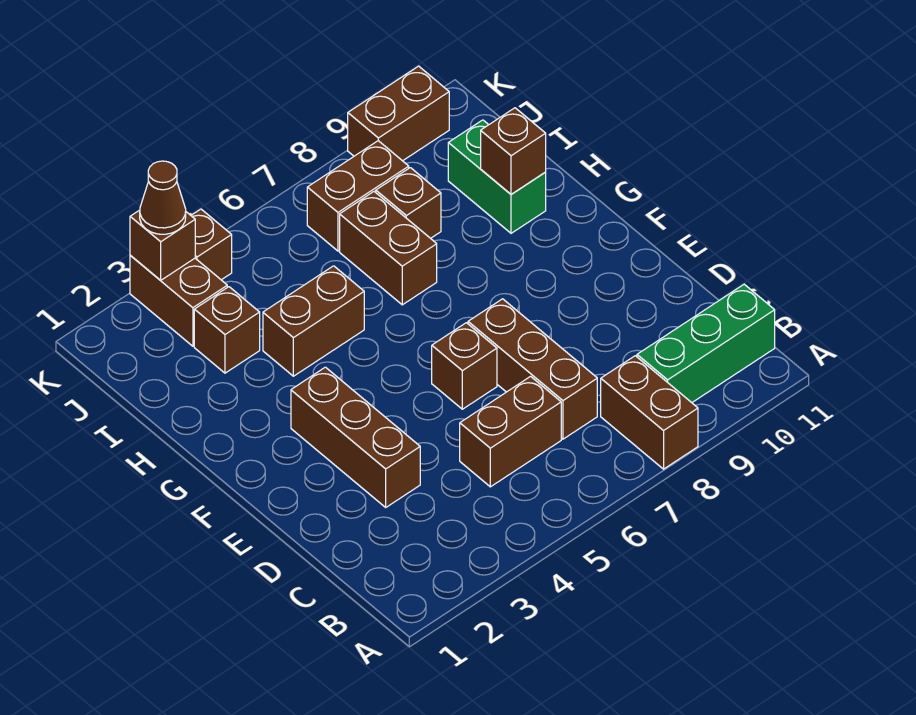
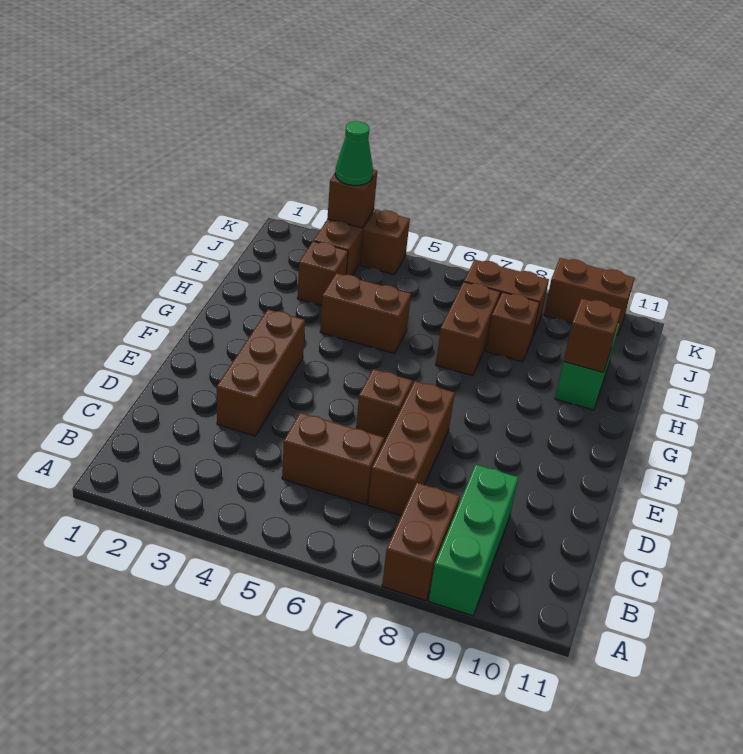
green brick B9:B11 level 1 -> green brick A9:C9 level 1
brown cone K3 level 3 -> green cone K3 level 3

